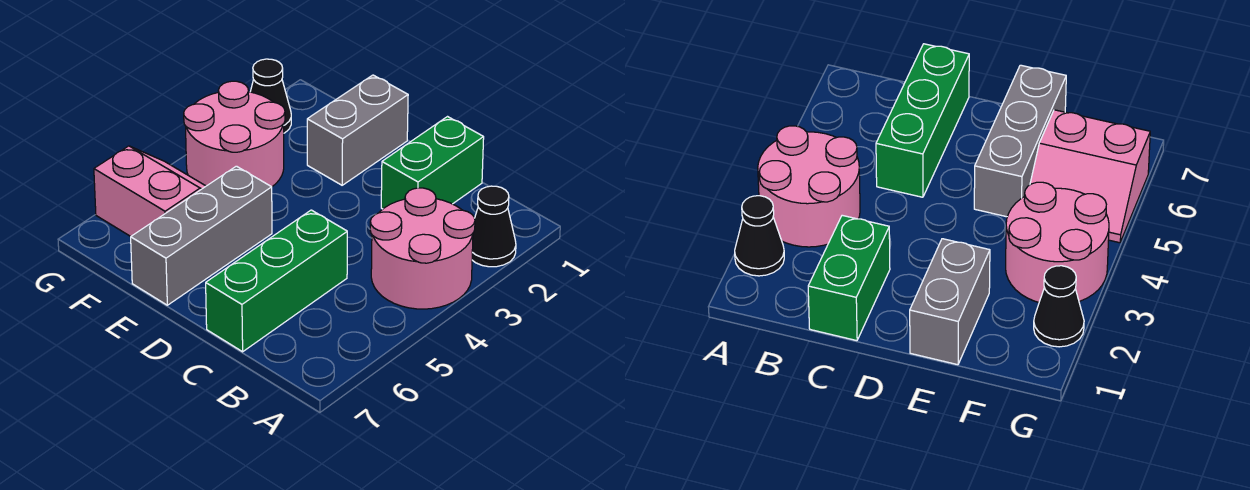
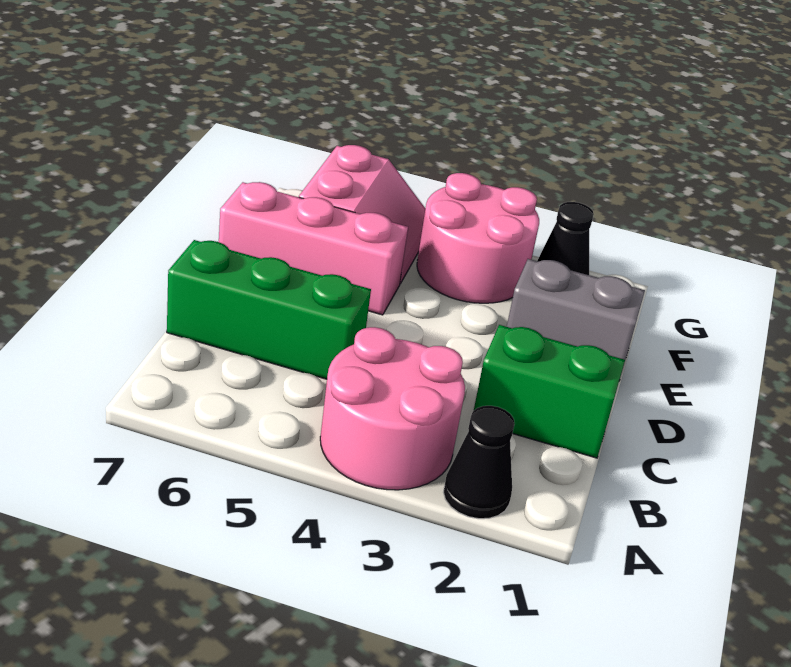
grey brick E5:E7 level 1 -> pink brick E5:E7 level 1

